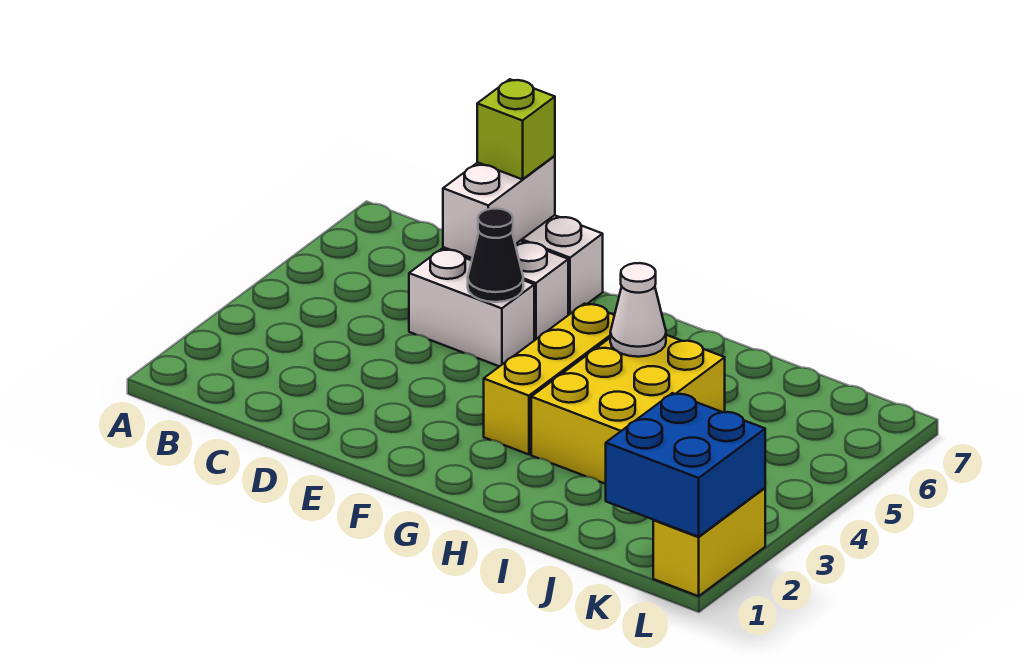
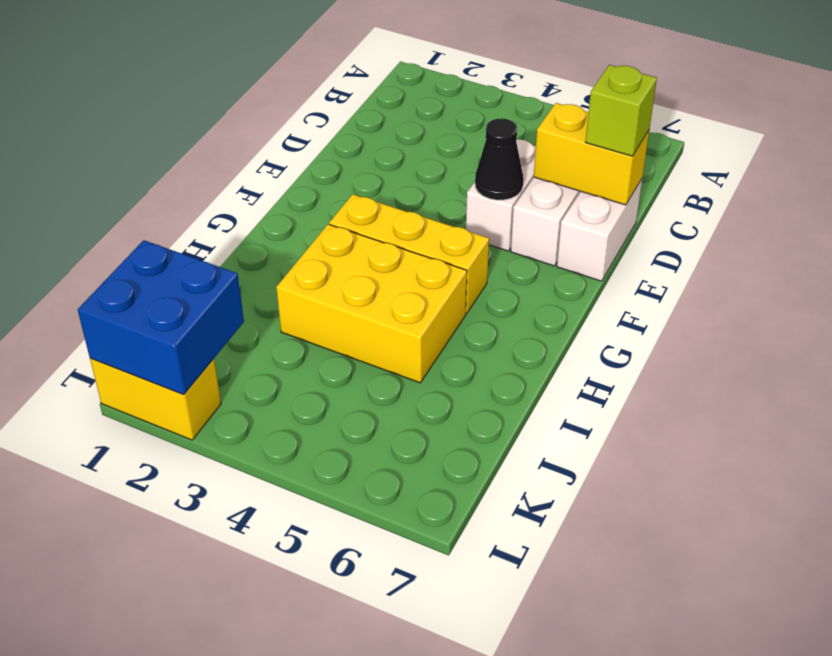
white brick D6:D7 level 2 -> yellow brick D6:D7 level 2
white cone H5 level 2 -> none

